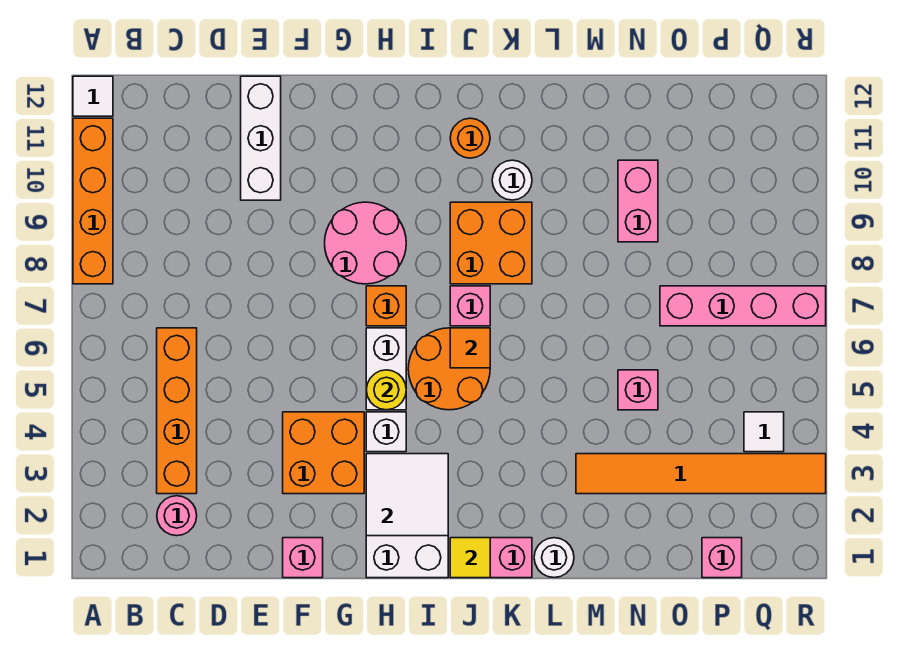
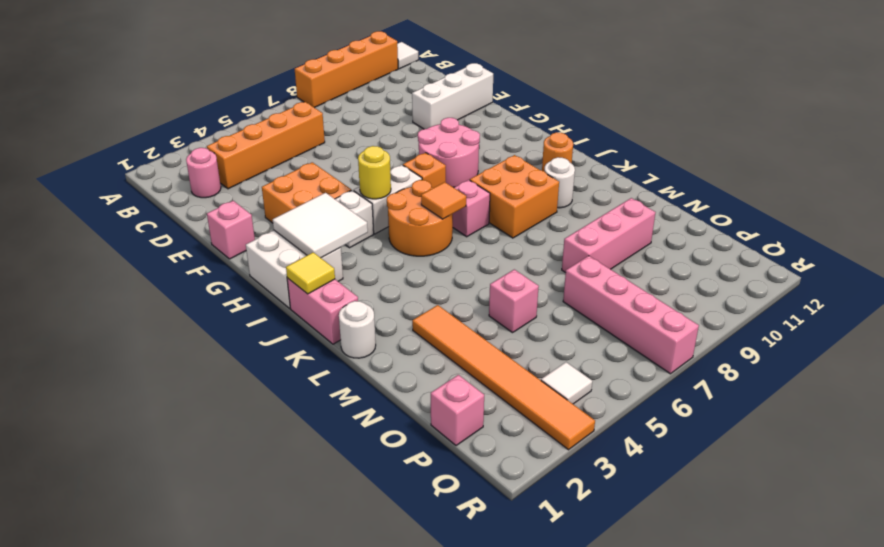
pink brick N9:N10 level 1 -> pink brick N8:N10 level 1

